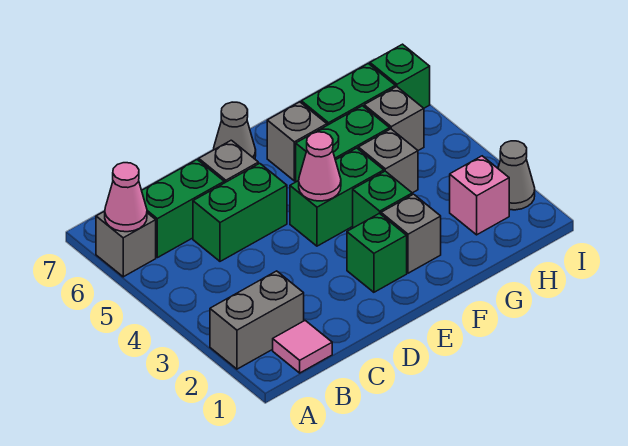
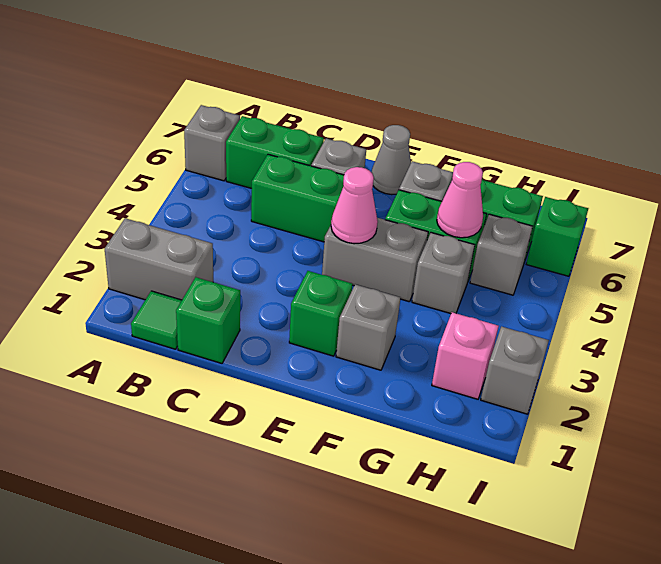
pink cone A6 level 2 -> pink cone G5 level 2
pink tile B1 level 1 -> green tile B1 level 1
green brick E4:F4 level 1 -> grey brick E4:F4 level 1
green brick F3 level 1 -> green brick C1 level 1
grey cone I2 level 1 -> grey brick I2 level 1

